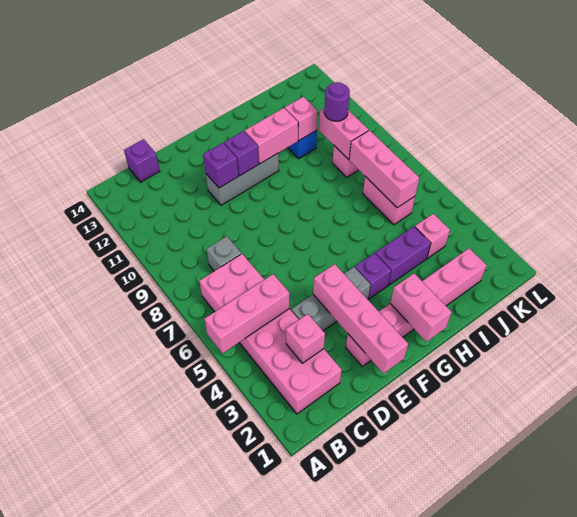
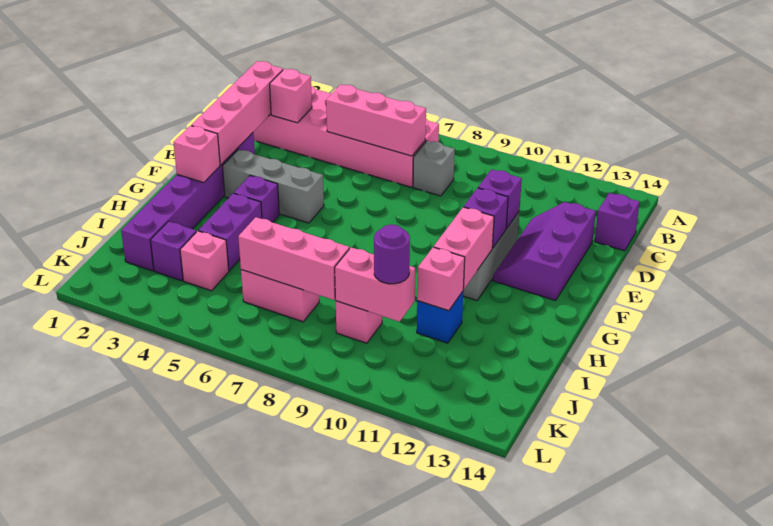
pink brick A5:C5 level 2 -> pink brick C5:C7 level 2
grey brick D4:F4 level 1 -> grey brick F3:F5 level 1
none -> purple slope D12:F13 level 1 top 13
pink brick E1:E4 level 2 -> pink brick C2:F2 level 2
pink brick E2:J2 level 1 -> purple brick E2:J2 level 1
pink brick G1:G2 level 2 -> pink brick G2 level 2
none -> purple brick J3 level 1

